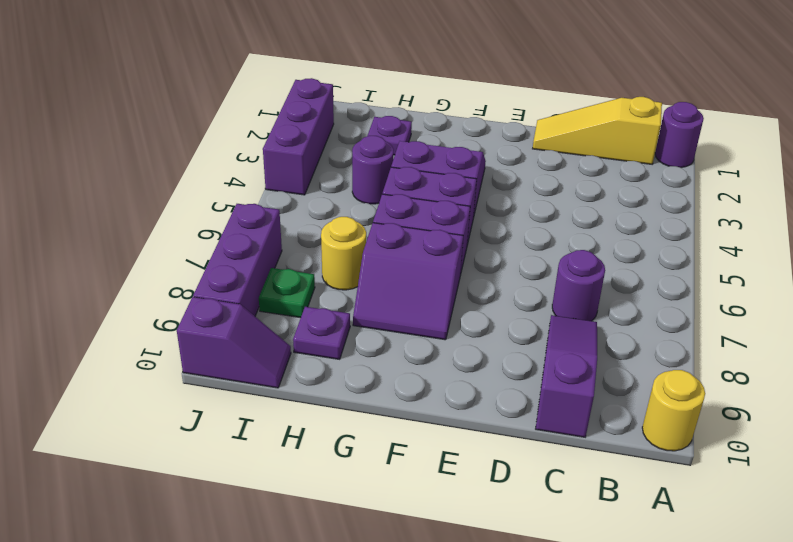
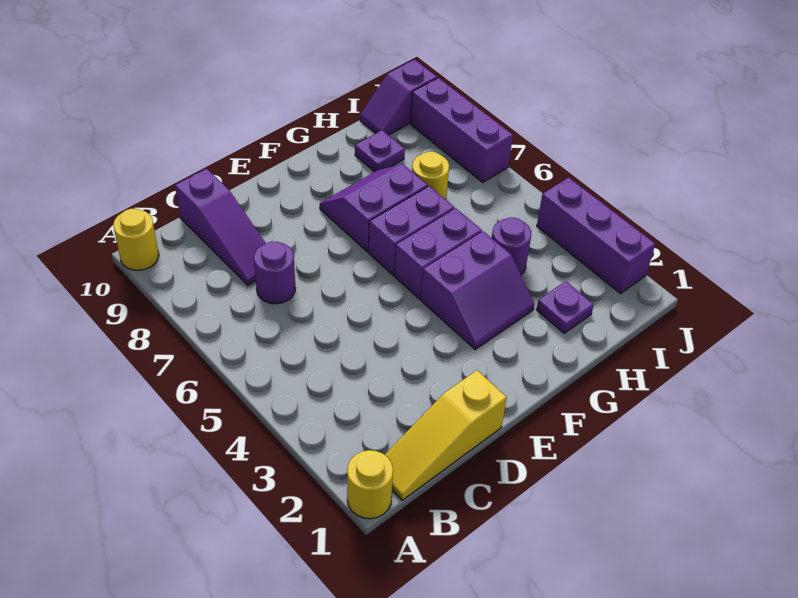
purple round brick A1 level 1 -> yellow round brick A1 level 1
yellow slope B1:D1 level 1 top B -> yellow slope B1:D1 level 1 top D
green plate I8 level 1 -> none

